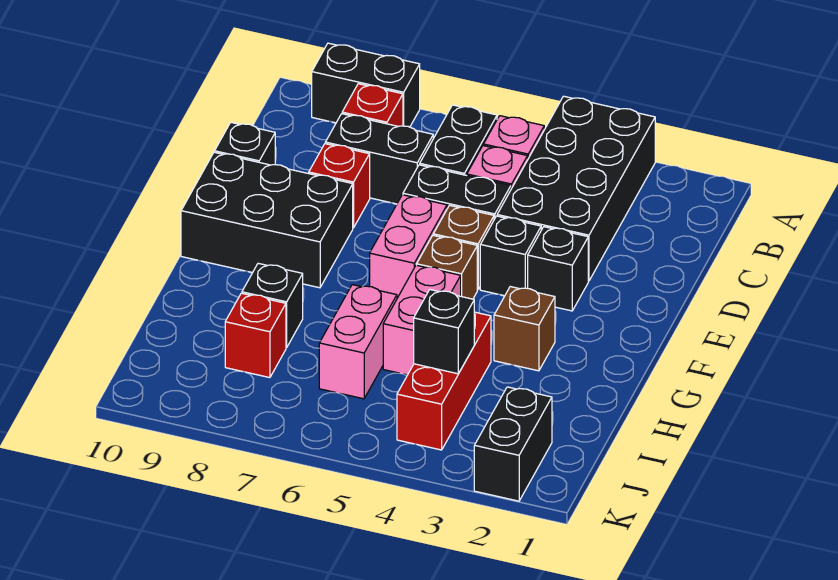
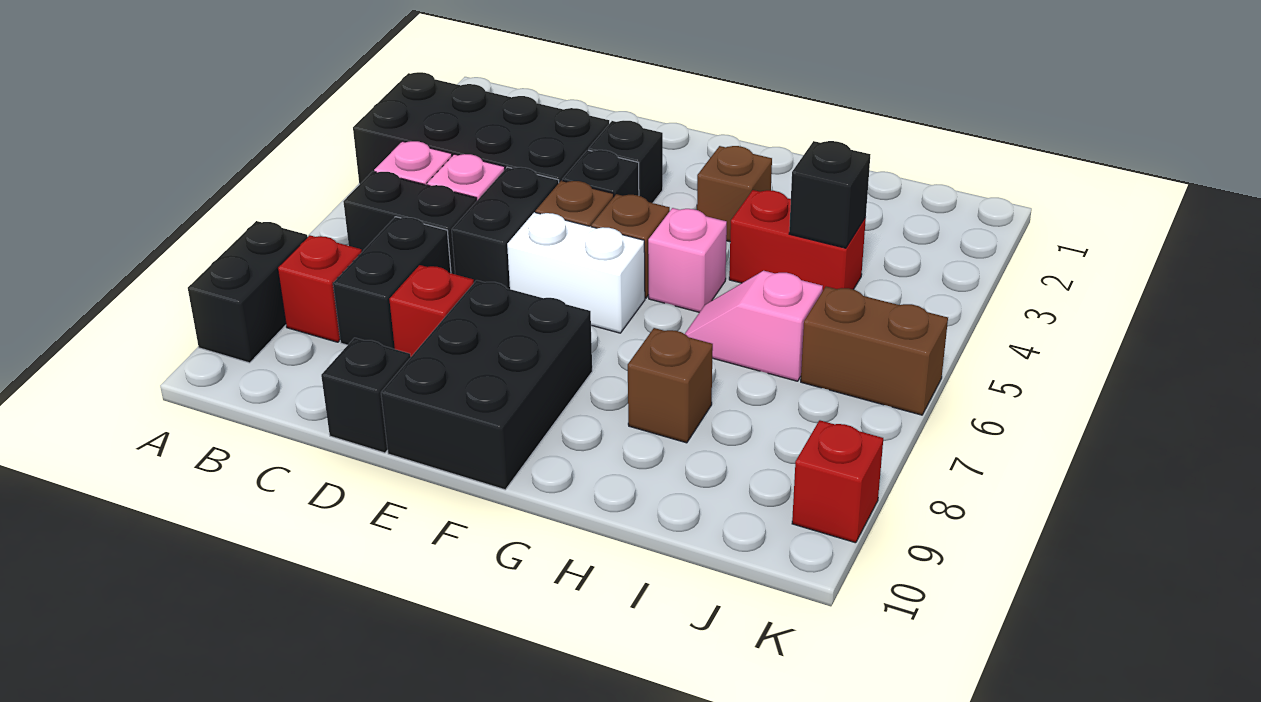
pink brick E6:F6 level 1 -> white brick E6:F6 level 1
pink brick G5:H5 level 1 -> pink brick G5 level 1
red brick H4:J4 level 1 -> red brick H4:I4 level 1
pink brick H6:I6 level 1 -> pink slope H6:I6 level 1 top I
black brick H8 level 1 -> brown brick H8 level 1
red brick I8 level 1 -> red brick K9 level 1
black brick J2:K2 level 1 -> none
none -> brown brick J6:K6 level 1

